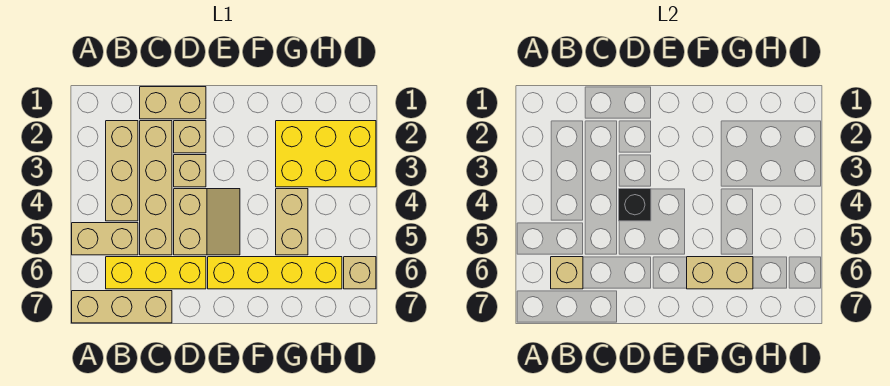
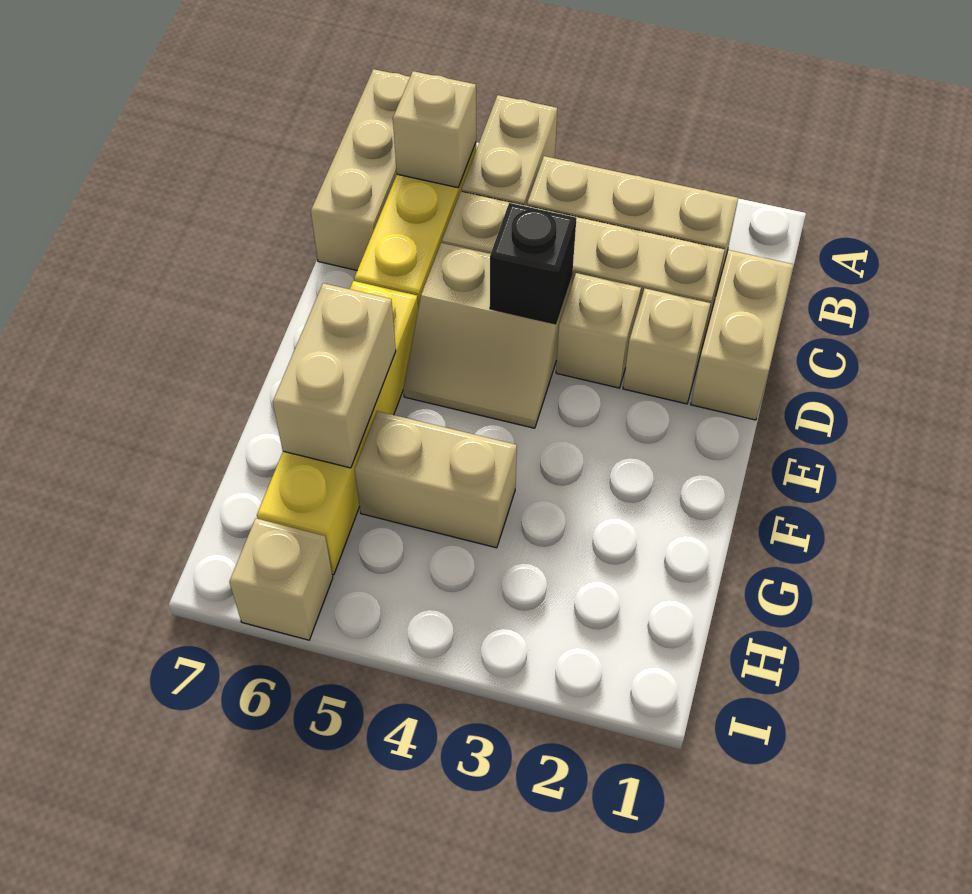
yellow brick G2:I3 level 1 -> none

